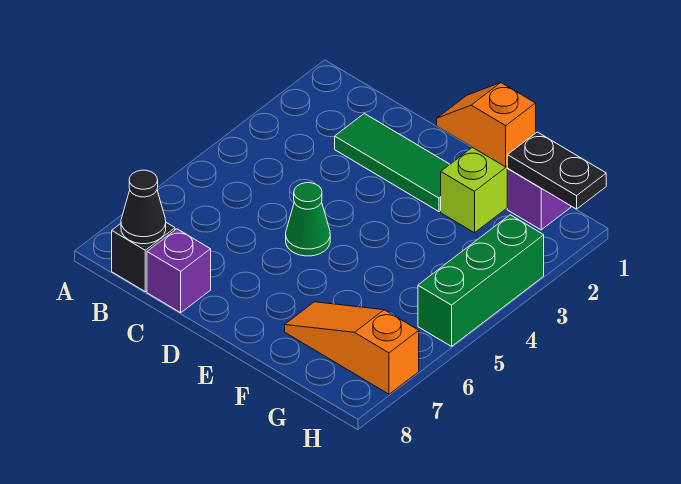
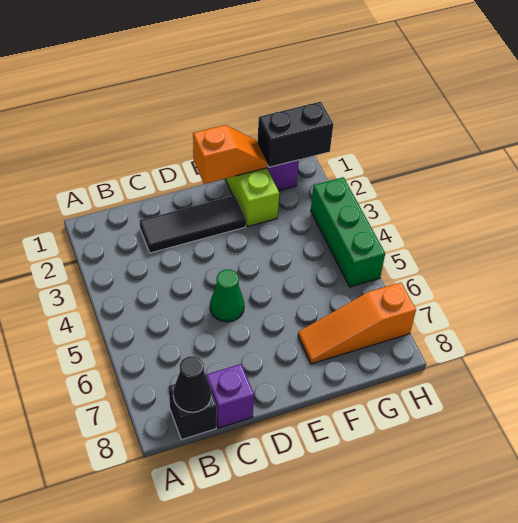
green tile C2:E2 level 1 -> black tile C2:E2 level 1
orange slope E1:F1 level 2 top F -> orange slope E1:F1 level 2 top E
black plate G1:H1 level 2 -> black brick G1:H1 level 2

